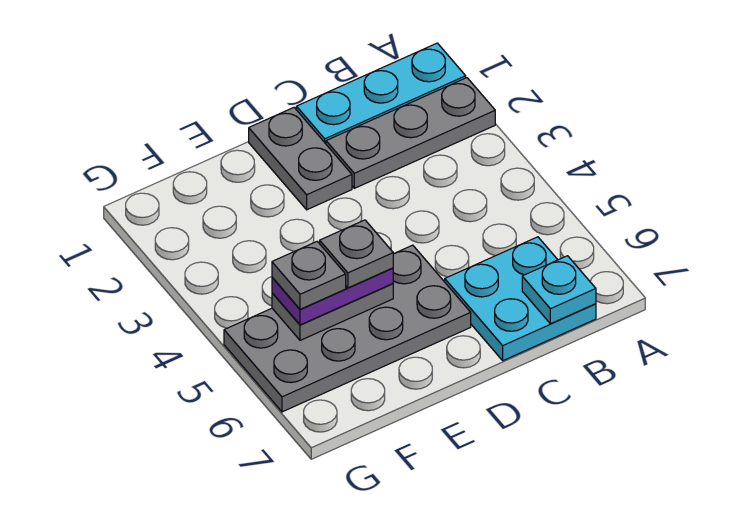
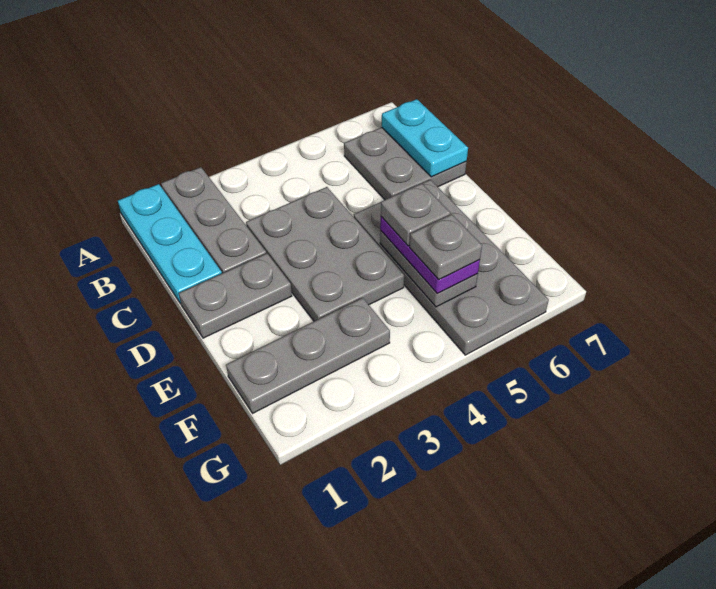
cyan plate B6:C7 level 1 -> grey plate B6:C7 level 1
cyan plate B7 level 2 -> cyan plate B7:C7 level 2
none -> grey plate C3:E4 level 1
none -> grey plate F1:F3 level 1

